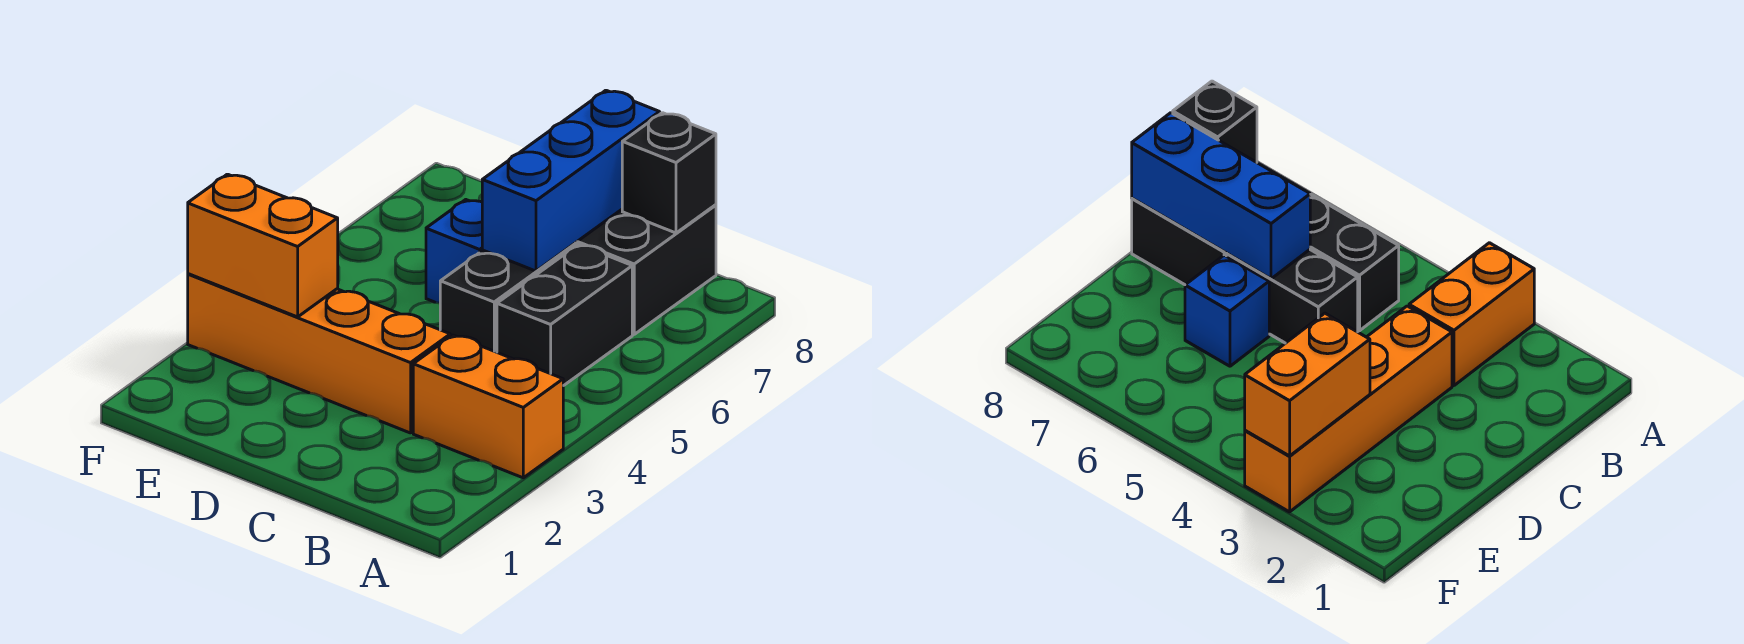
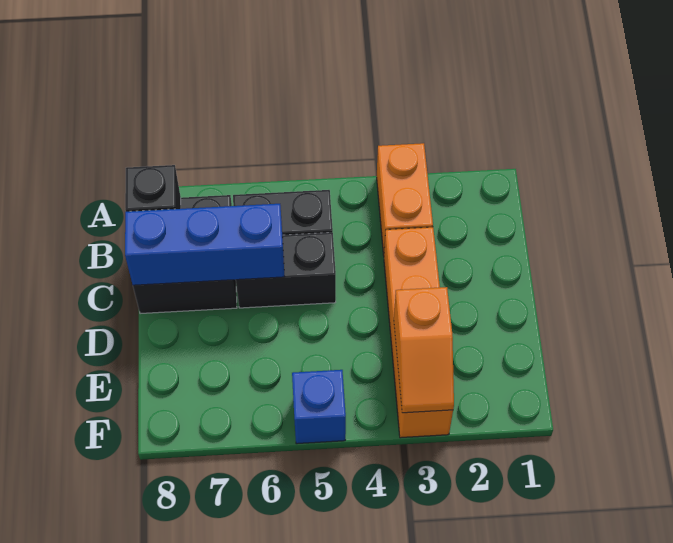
blue brick D6 level 1 -> blue brick F5 level 1
orange brick E3:F3 level 2 -> orange slope E3:F3 level 2 top E

